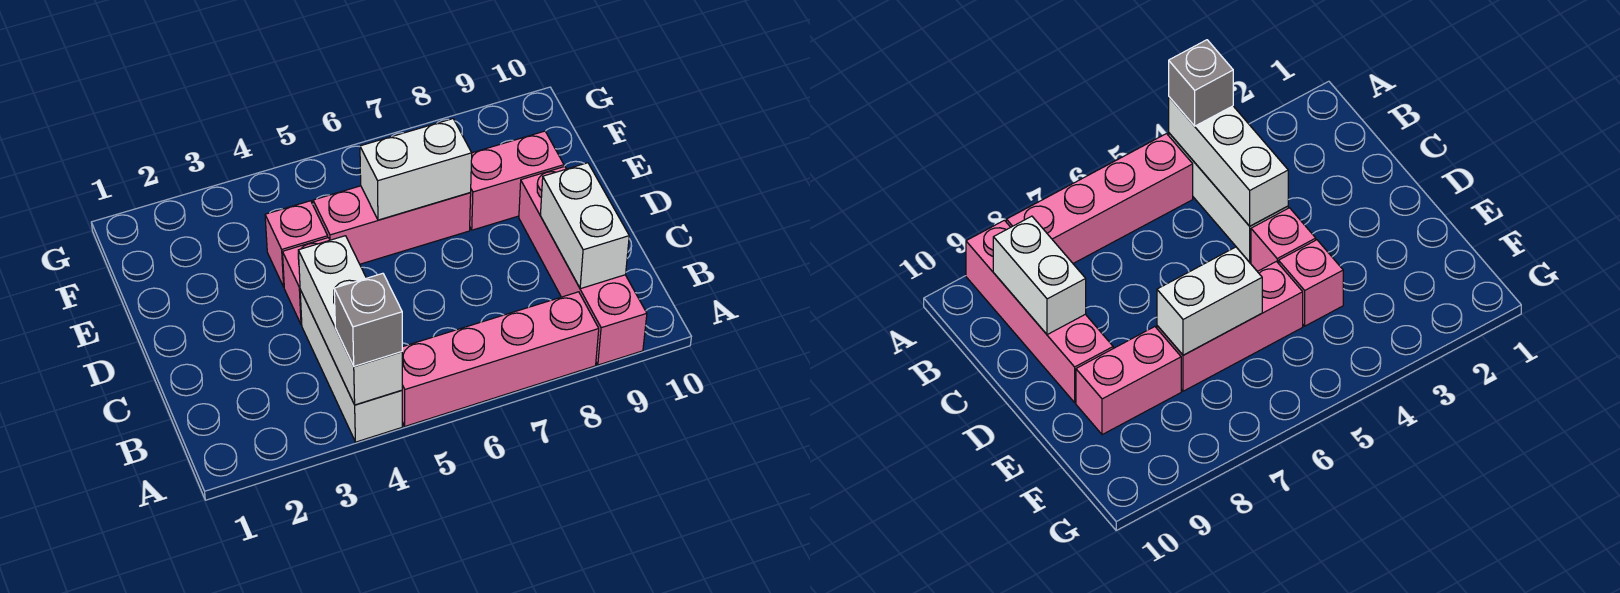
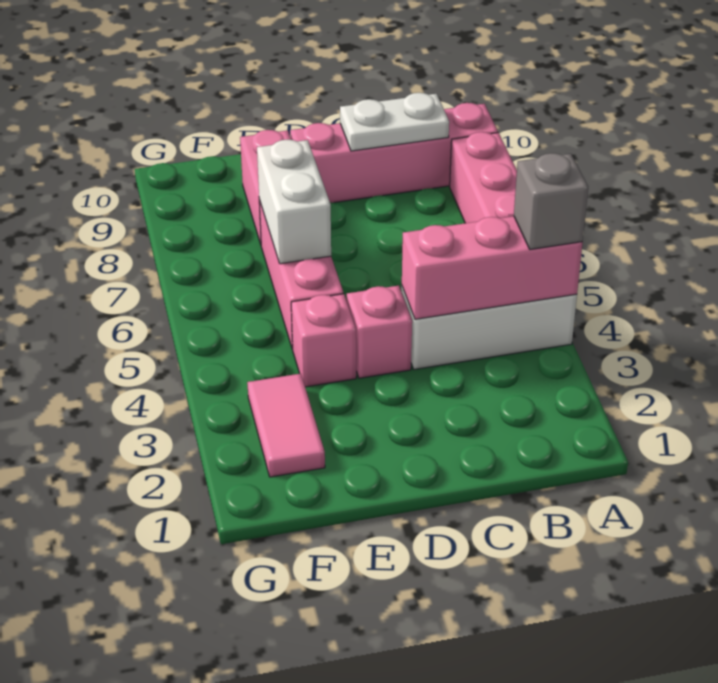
white brick A4:C4 level 2 -> pink brick A4:C4 level 2
white brick B9:C9 level 2 -> white plate B9:C9 level 2
none -> pink tile F2:F3 level 1

